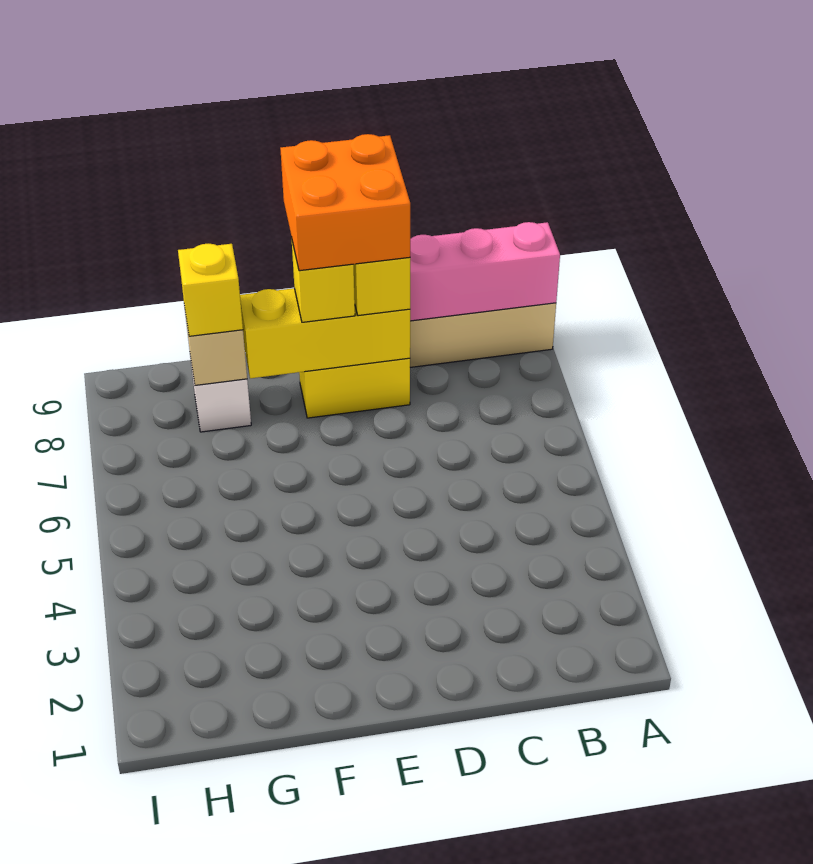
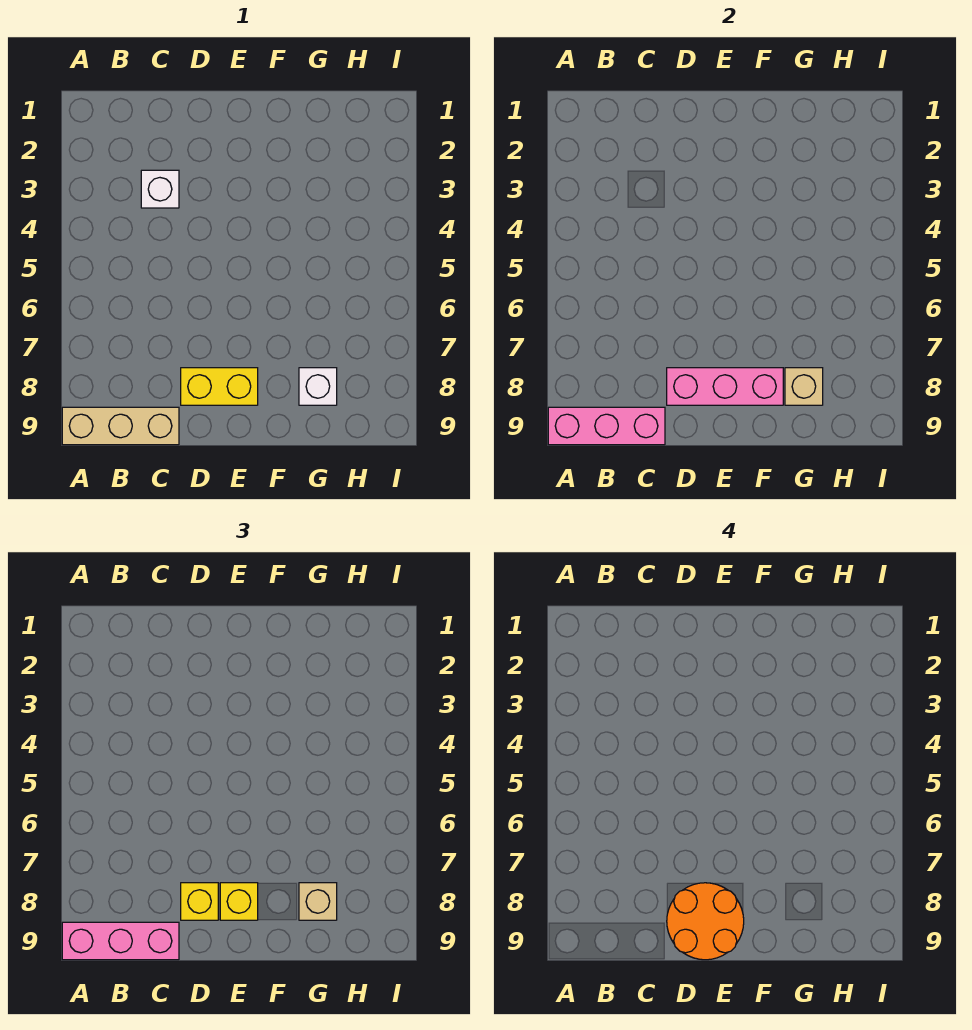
none -> pink brick A9:C9 level 3
none -> white brick C3 level 1
yellow brick D8:F8 level 2 -> pink brick D8:F8 level 2
orange brick D8:E9 level 4 -> orange round brick D8:E9 level 4
yellow brick G8 level 3 -> tan brick G8 level 3

